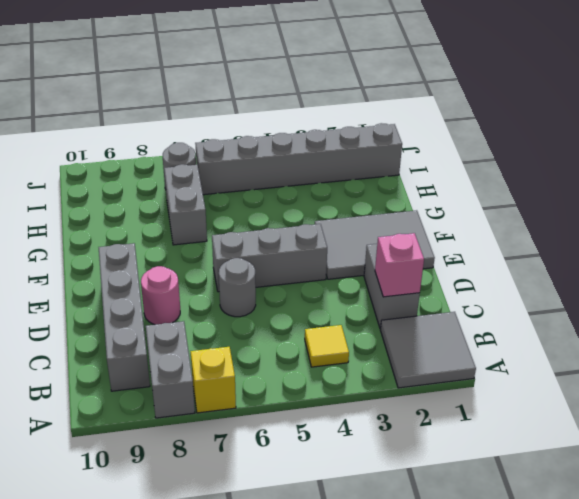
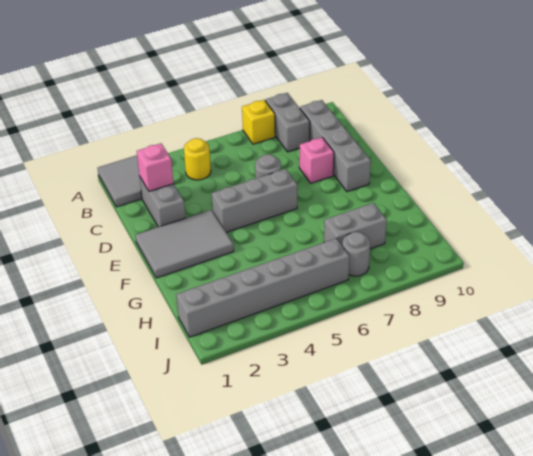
yellow tile B4 level 1 -> yellow round brick B4 level 1
pink round brick D8 level 1 -> pink brick D8 level 1
grey brick G7:H7 level 1 -> grey brick H7:H8 level 1

